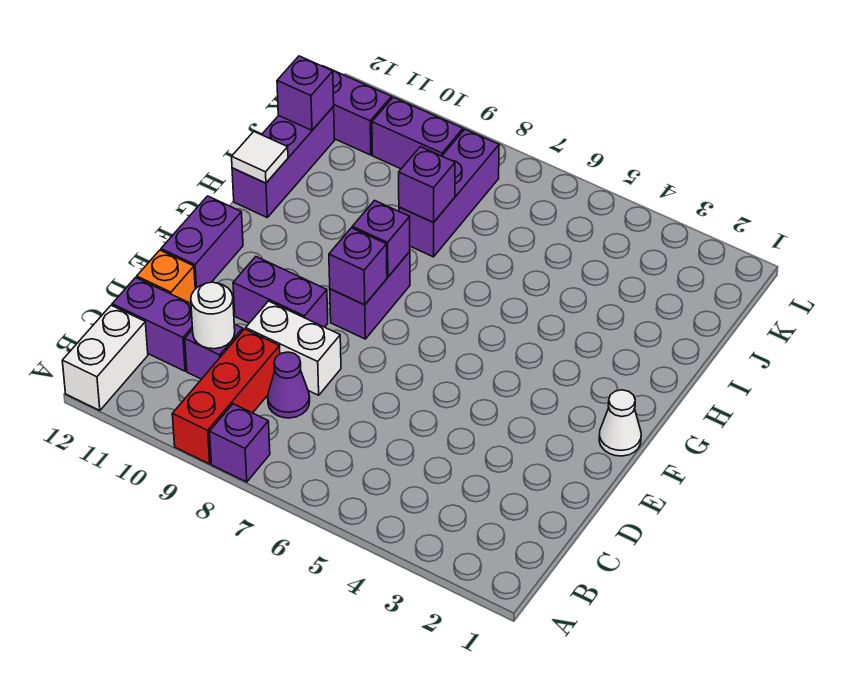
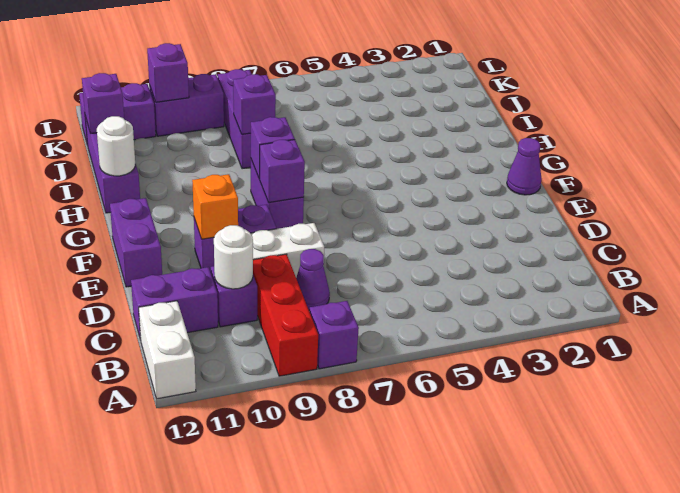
orange brick D12 level 1 -> orange brick E10 level 2
white cone F1 level 1 -> purple cone F1 level 1
white tile H12 level 2 -> white round brick H12 level 2
none -> purple brick K10 level 2

